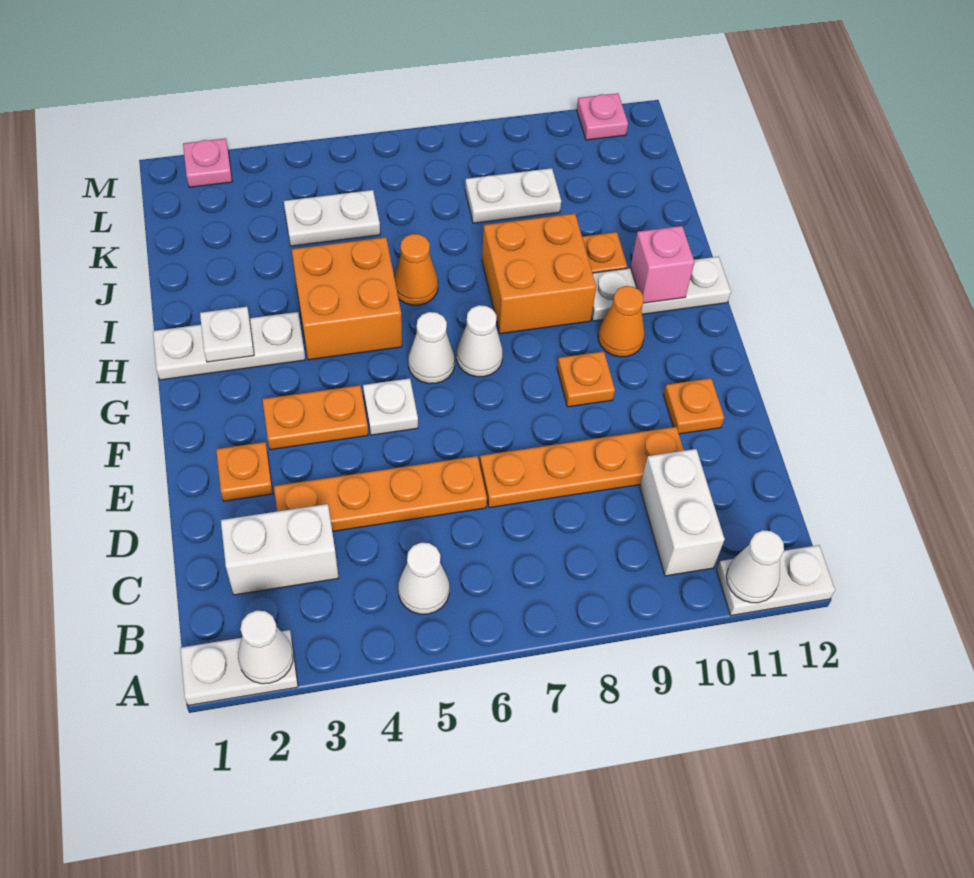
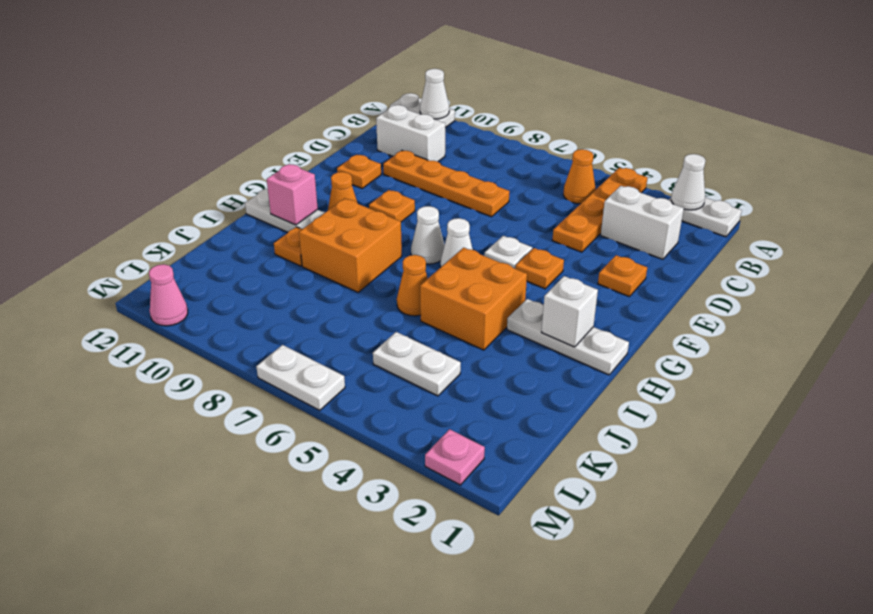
white cone B5 level 1 -> orange cone B5 level 1
white brick B10:C10 level 1 -> white brick C10:C11 level 1
orange plate D3:D6 level 1 -> orange plate A4:D4 level 1
orange plate F3:F4 level 1 -> orange plate F4 level 1
white plate H2 level 2 -> white brick H2 level 2
white plate K8:K9 level 1 -> white plate M6:M7 level 1
pink plate M11 level 1 -> pink cone M11 level 1

